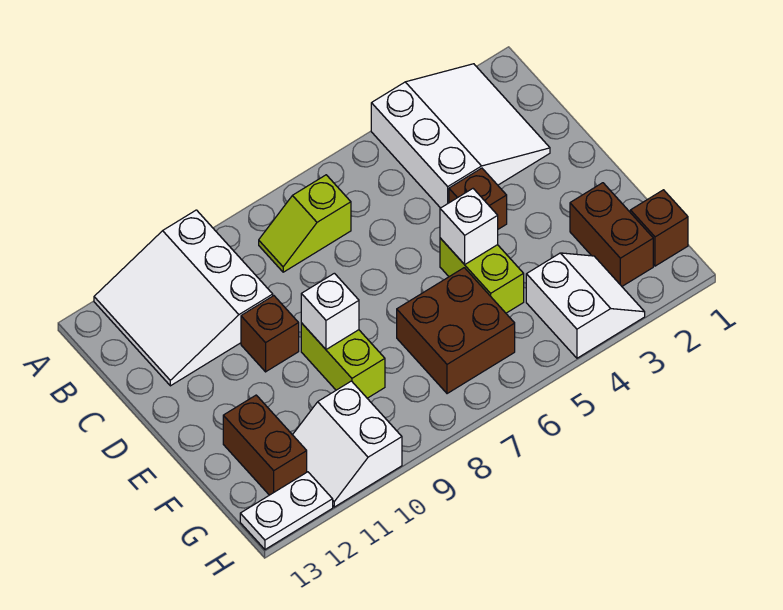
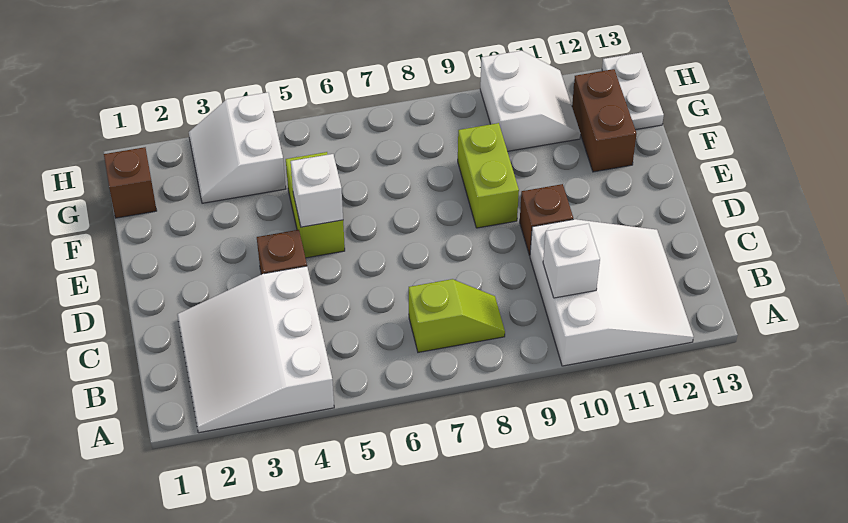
white brick E9 level 2 -> white brick B10 level 2
brown brick F2:G2 level 1 -> none
brown brick F6:G7 level 1 -> none
white plate H12:H13 level 1 -> white plate G13:H13 level 1

